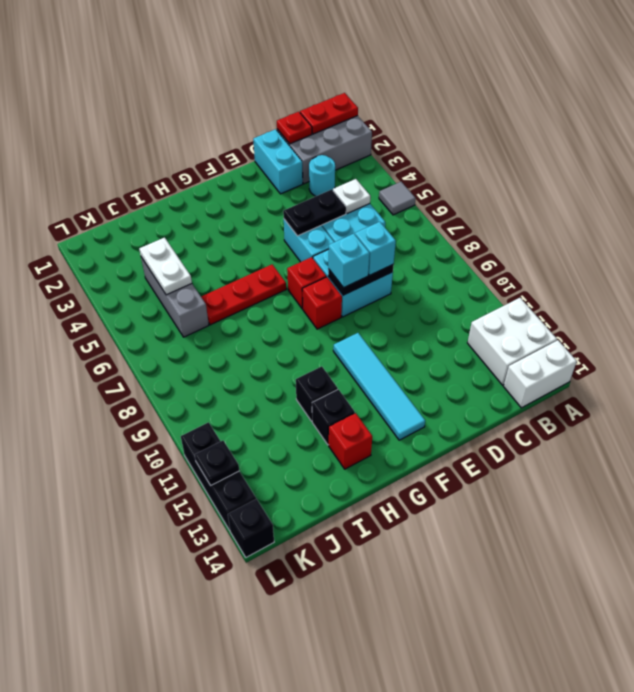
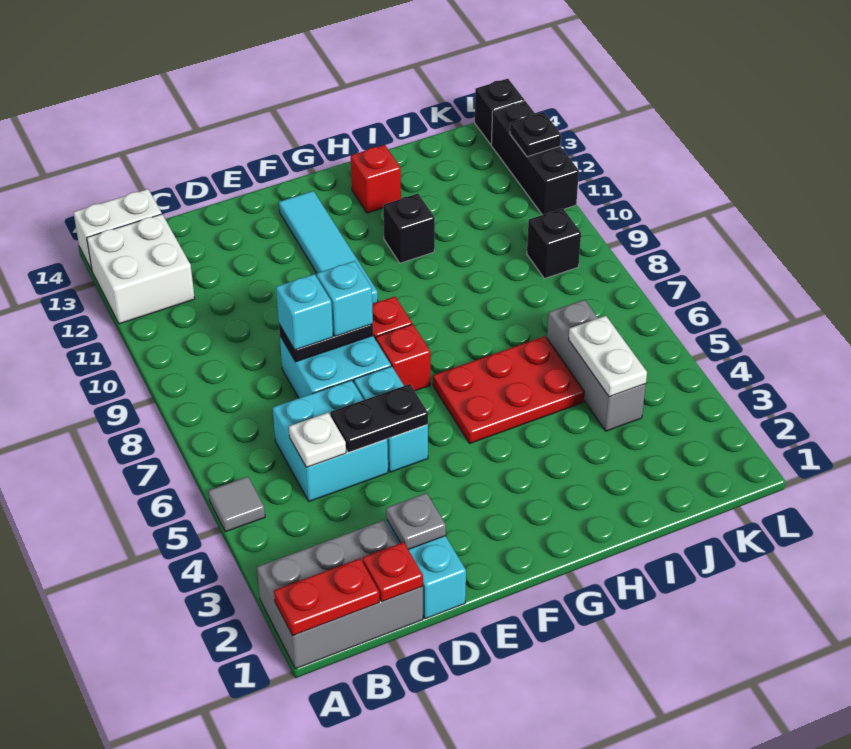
cyan round brick C3 level 1 -> none
none -> grey plate D2 level 2
red plate G6:I6 level 1 -> red plate G5:I6 level 1
black brick H12 level 1 -> black brick K9 level 1

